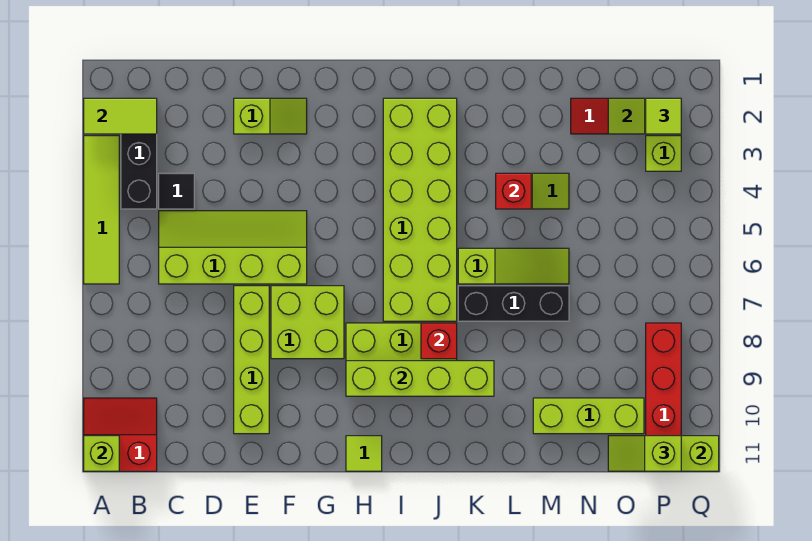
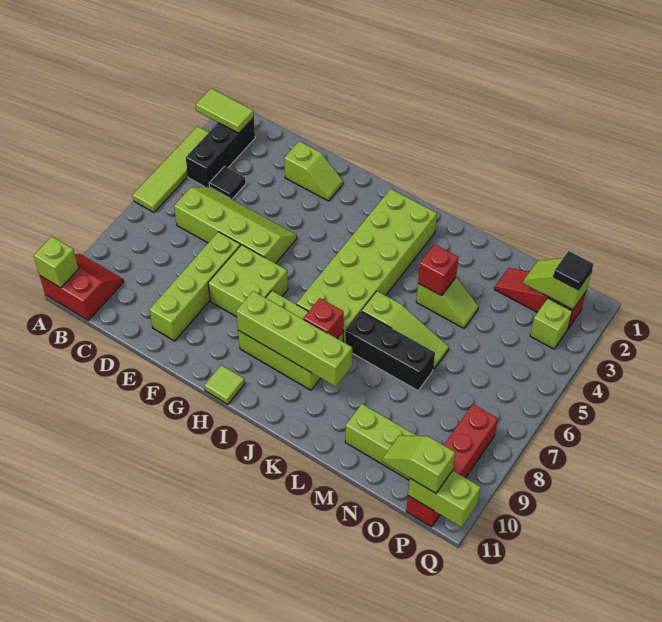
lime tile P2 level 3 -> black tile P2 level 3

